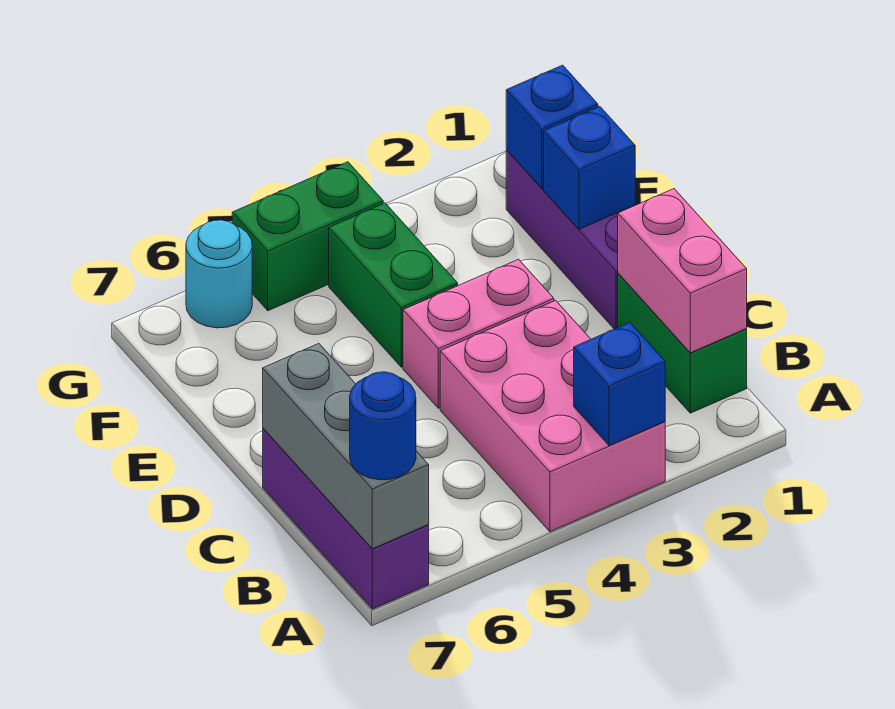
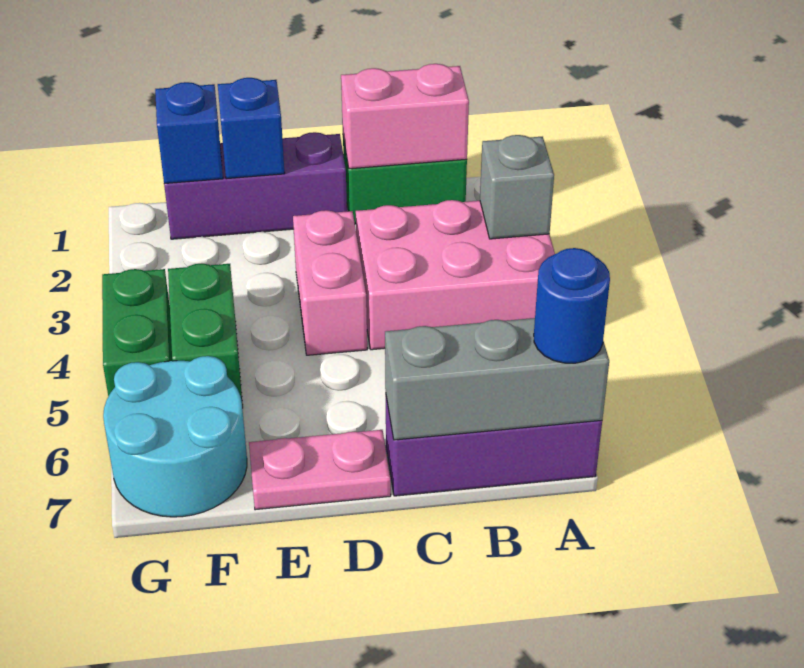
blue brick A3 level 2 -> grey brick A3 level 2
none -> pink plate D7:E7 level 1
green brick E4:F4 level 1 -> green brick F4:F5 level 1
cyan round brick G6 level 1 -> cyan round brick F6:G7 level 1

